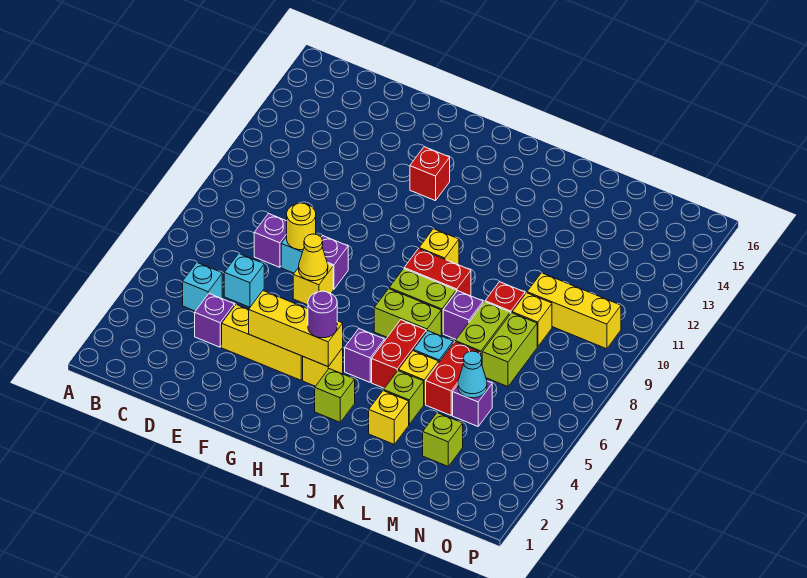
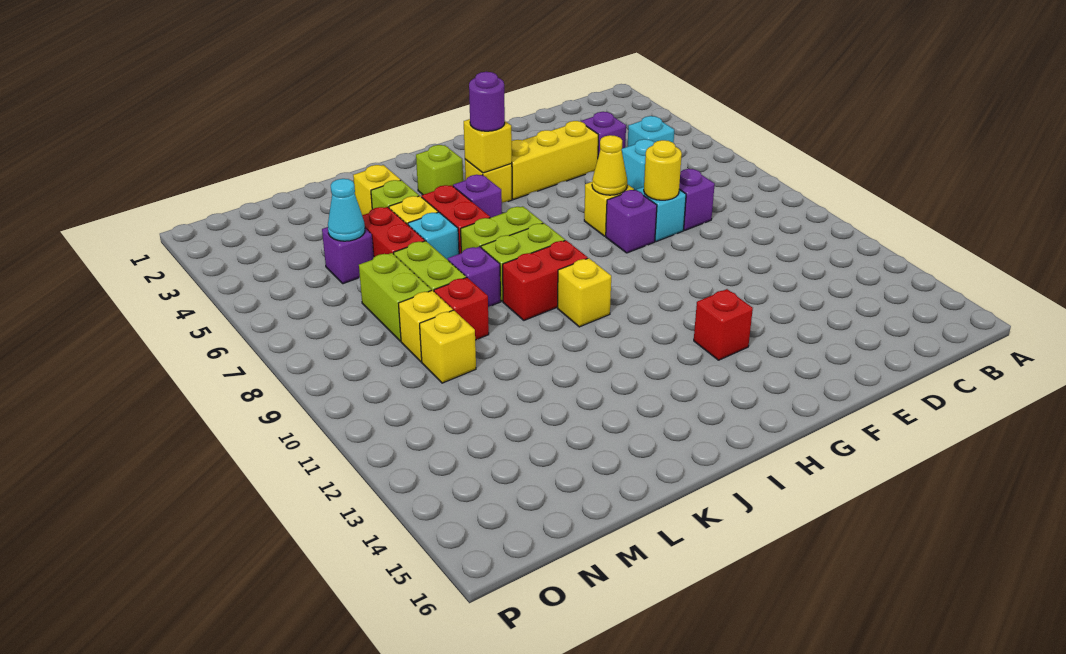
yellow brick F4:H4 level 2 -> yellow brick H4 level 2
lime brick M3 level 1 -> none
yellow brick M10:O10 level 1 -> yellow brick M10 level 1

